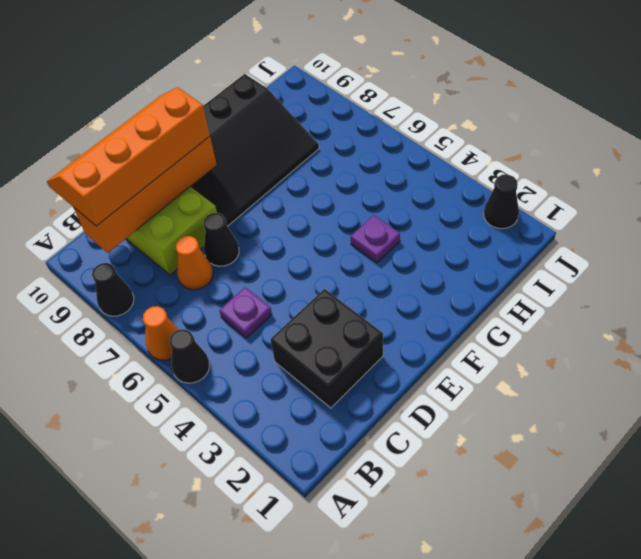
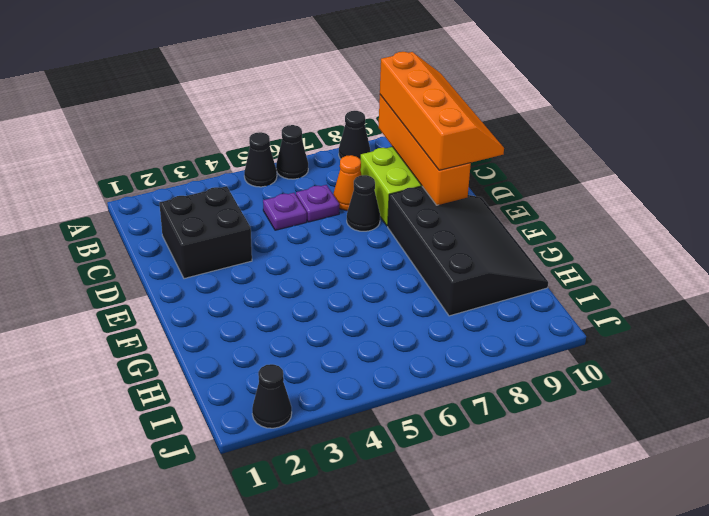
orange cone A6 level 1 -> black cone A6 level 1
black slope E8:H10 level 1 top 10 -> black slope E8:H10 level 1 top 8
purple plate G4 level 1 -> purple plate C6 level 1

